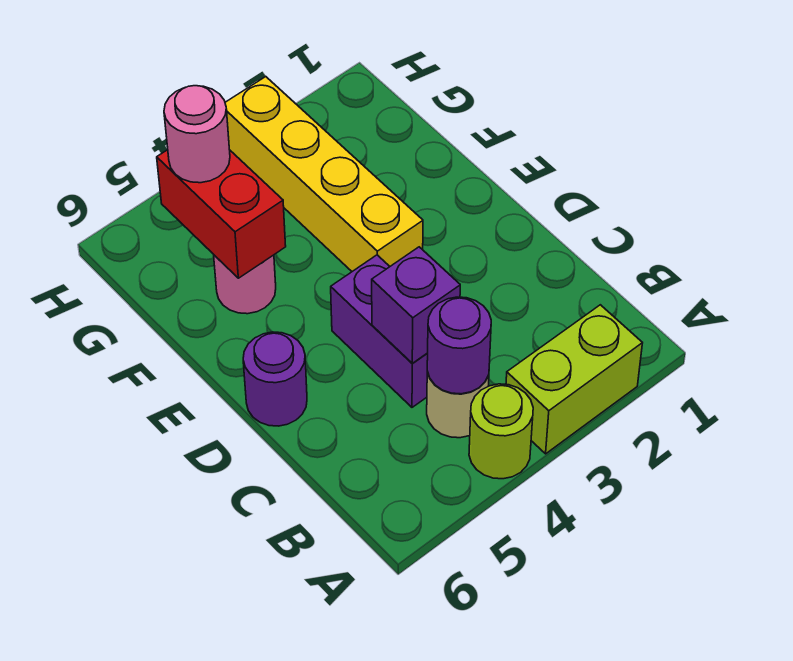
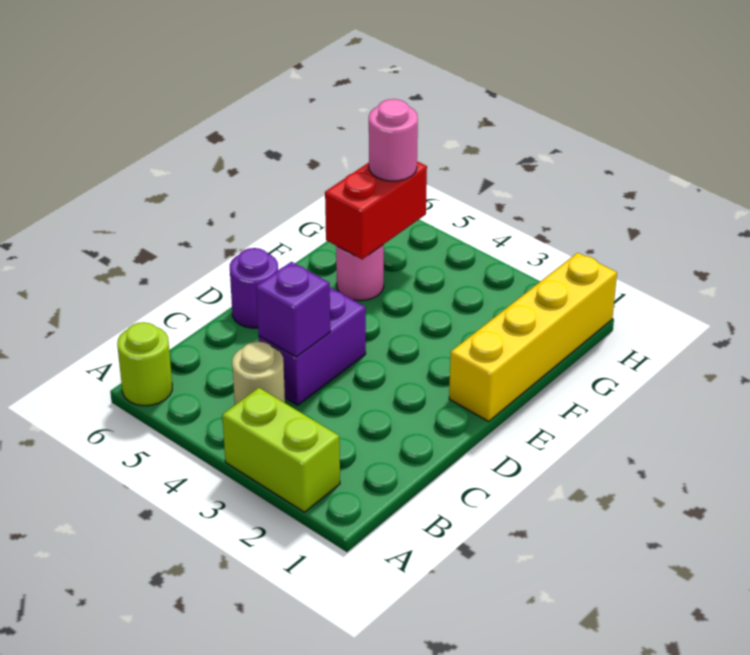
lime round brick A4 level 1 -> lime round brick A6 level 1
purple round brick B4 level 2 -> none
yellow brick E3:H3 level 1 -> yellow brick E1:H1 level 1

